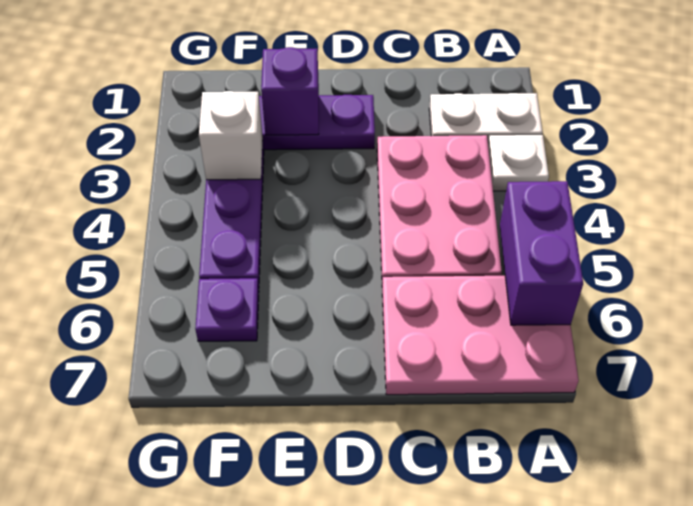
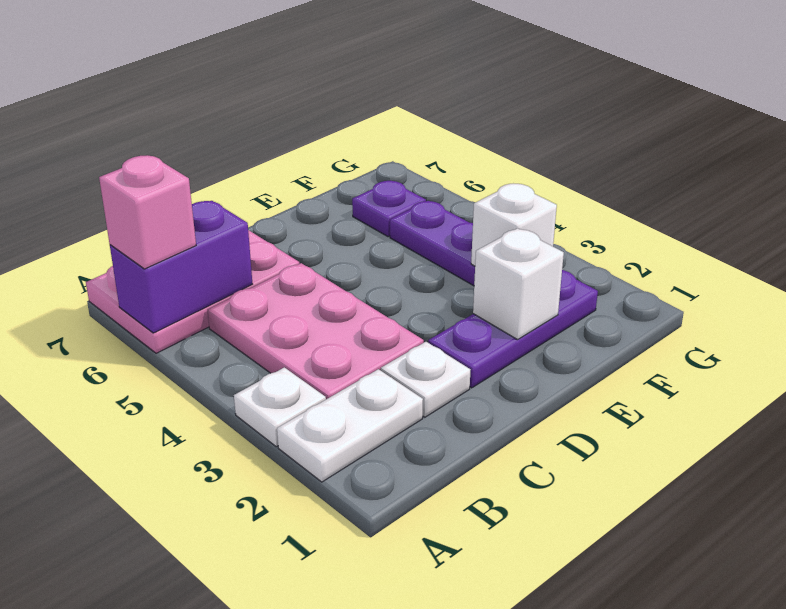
purple brick A5:A6 level 2 -> purple brick A6:B6 level 2
none -> pink brick A6 level 3
none -> white plate C2 level 1
purple brick E2 level 2 -> white brick E2 level 2

